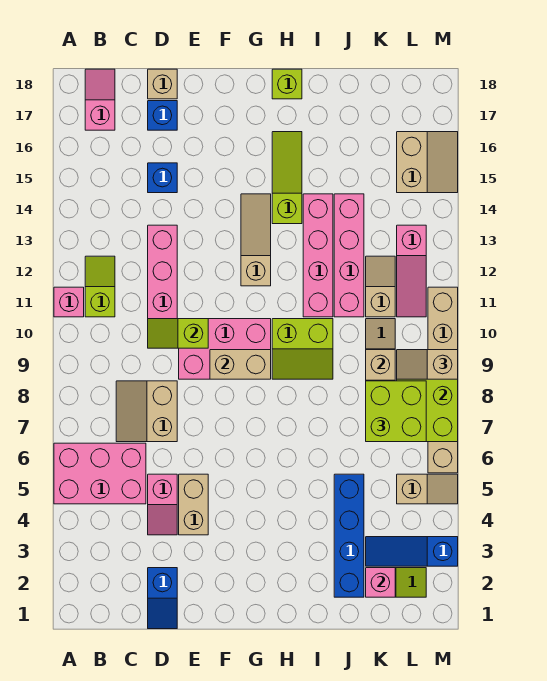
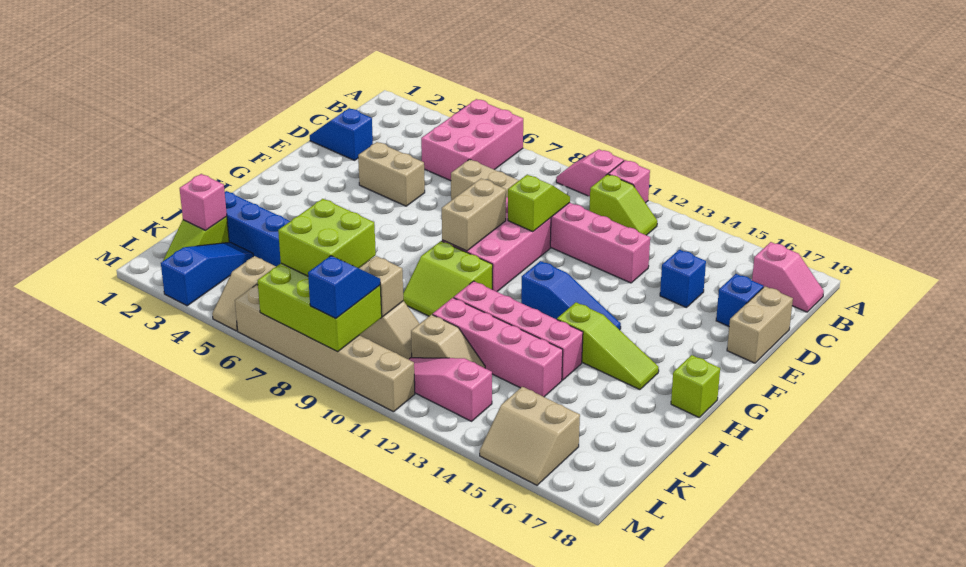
pink slope D4:D5 level 1 top 5 -> pink slope A9:A10 level 1 top 10
tan brick D18 level 1 -> tan brick D18:E18 level 1
tan slope G12:G14 level 1 top 12 -> blue slope G12:G14 level 1 top 12
lime slope H9:I10 level 1 top 10 -> lime slope H9:I10 level 1 top H
tan slope L9:M9 level 3 top M -> blue slope L9:M9 level 3 top M

